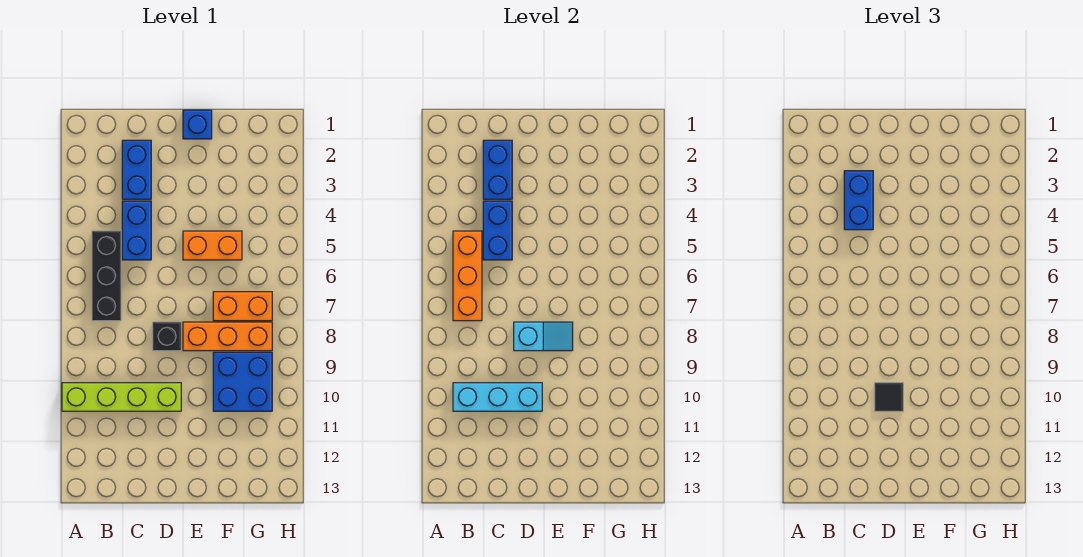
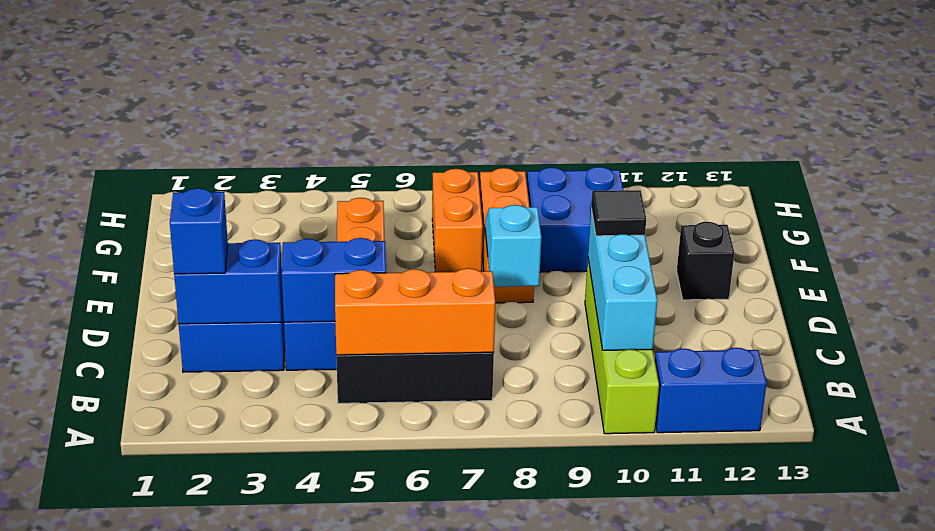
blue brick C3:C4 level 3 -> blue brick A11:A12 level 1
black brick D8 level 1 -> black brick E12 level 1
blue brick E1 level 1 -> blue brick C2 level 3

